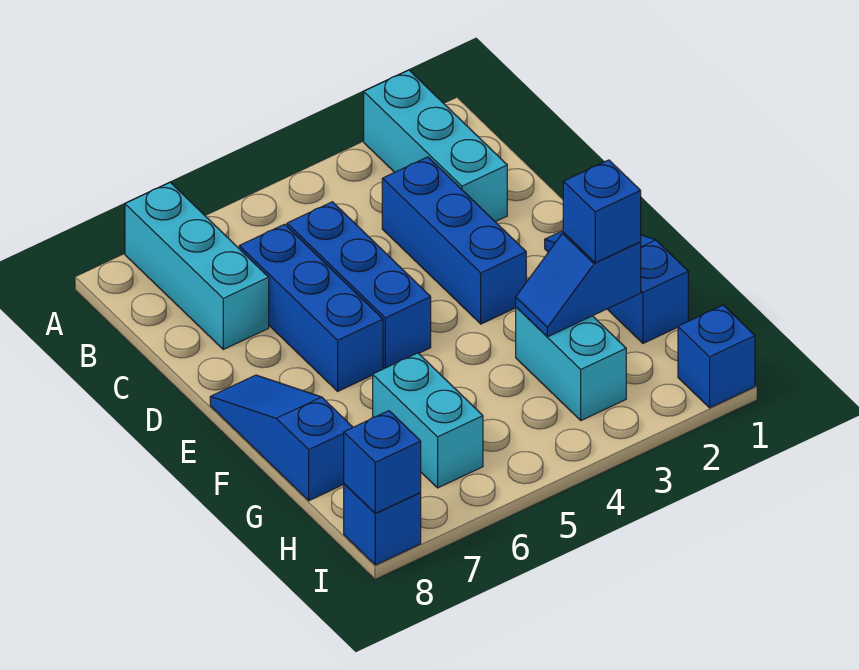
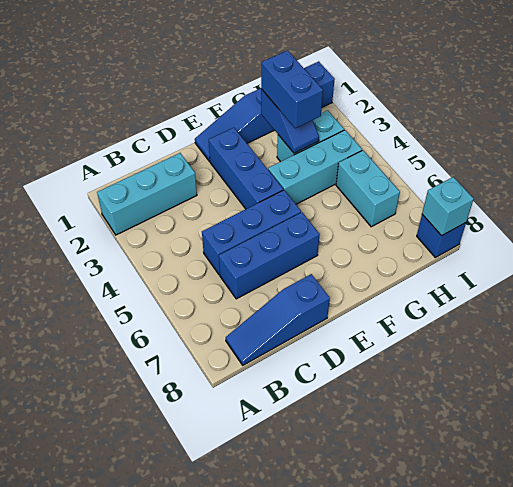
cyan brick A7:C7 level 1 -> cyan brick F4:H4 level 1
blue brick C3:E3 level 1 -> blue brick E2:E4 level 1
blue slope E8:G8 level 1 top G -> blue slope B8:D8 level 1 top D
blue brick G2 level 3 -> blue brick G2:G3 level 3
cyan brick G6:H6 level 1 -> cyan brick H5:H6 level 1
blue brick I8 level 2 -> cyan brick I8 level 2

